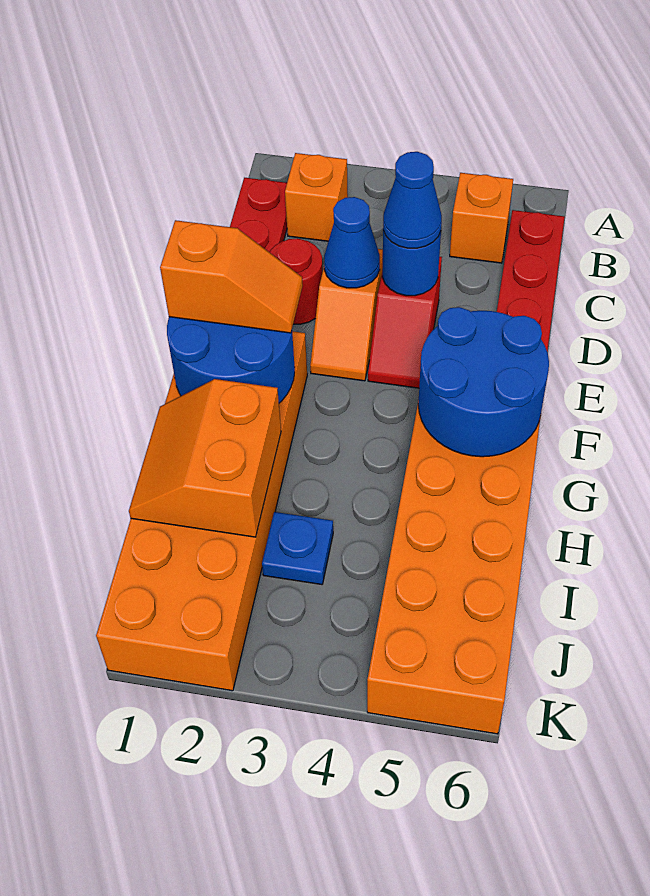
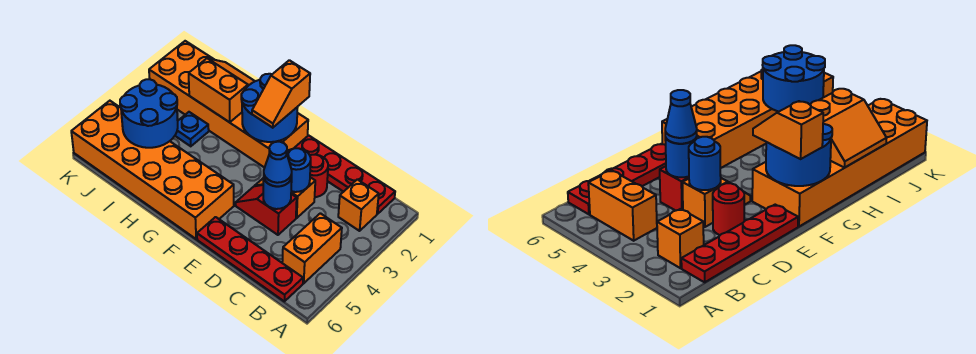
orange brick B5 level 1 -> orange brick B4:B5 level 1
blue cone D3 level 2 -> blue round brick D3 level 2
blue round brick F5:G6 level 2 -> blue round brick I4:J5 level 2

